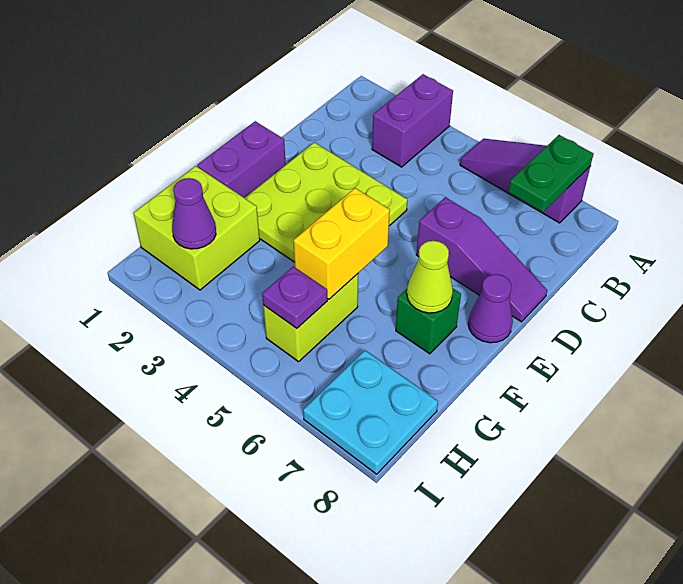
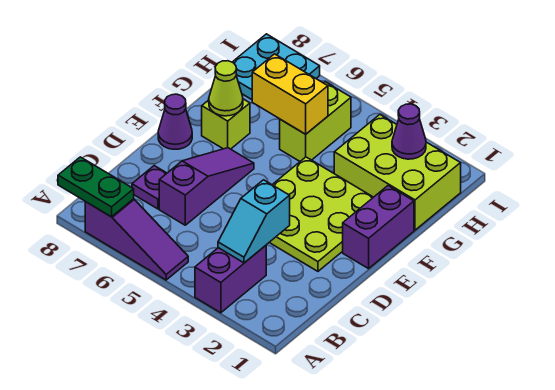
green plate A7:B7 level 2 -> green plate A7:A8 level 2
none -> cyan slope B3:C3 level 2 top C
purple slope D6:D8 level 1 top 6 -> purple slope C6:E6 level 1 top C
yellow brick F5:G5 level 2 -> yellow brick G5:G6 level 2
green brick F7 level 1 -> lime brick F7 level 1
lime brick G1:H2 level 1 -> lime brick G1:H3 level 1
purple plate H5 level 2 -> purple plate C7 level 1

